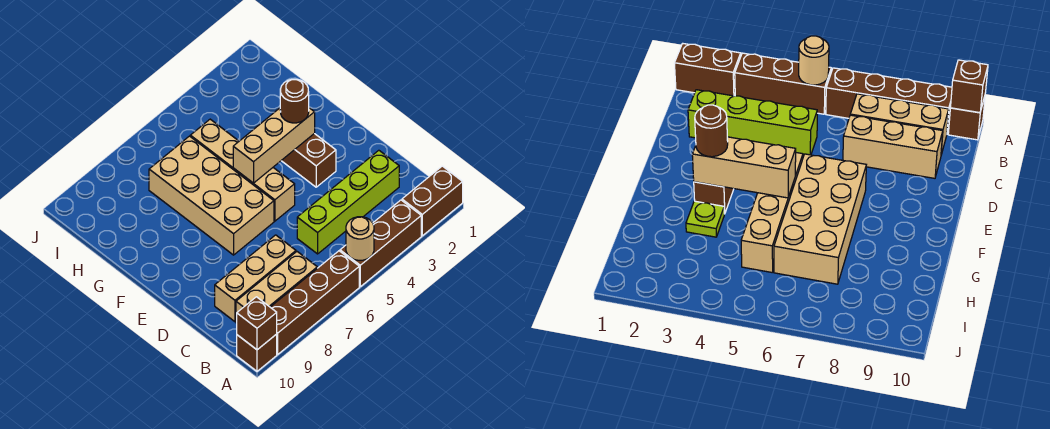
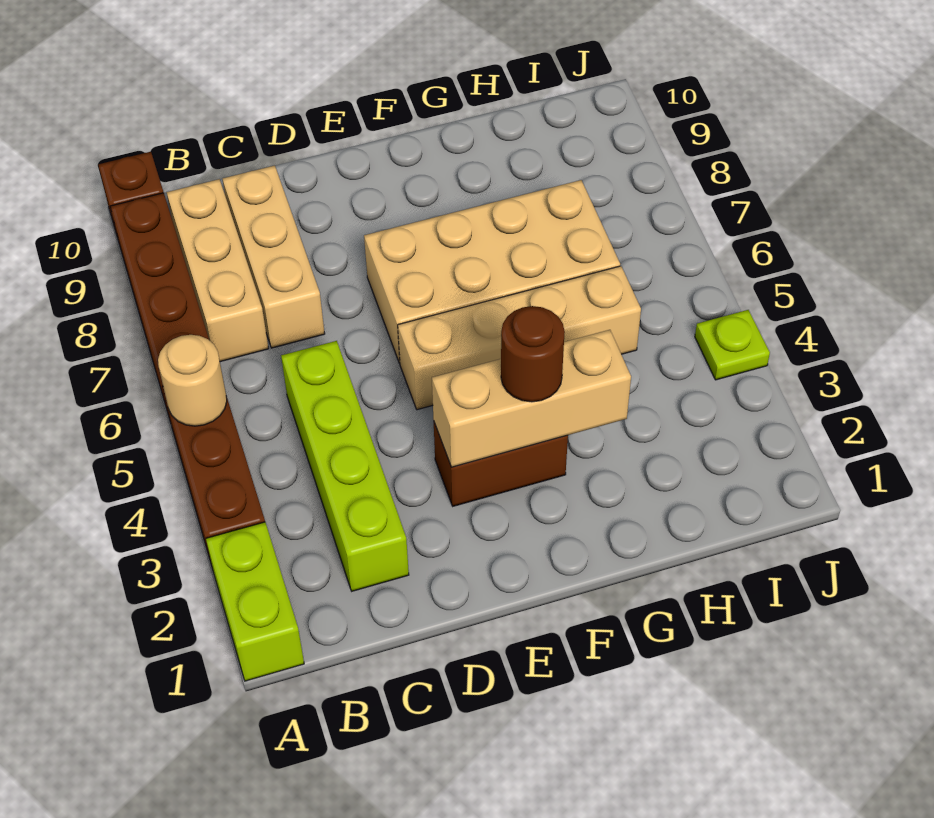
brown brick A1:A2 level 1 -> lime brick A1:A2 level 1
brown brick A10 level 2 -> none
tan brick F3:F5 level 2 -> tan brick E3:G3 level 2
lime plate G3 level 1 -> lime plate J4 level 1

